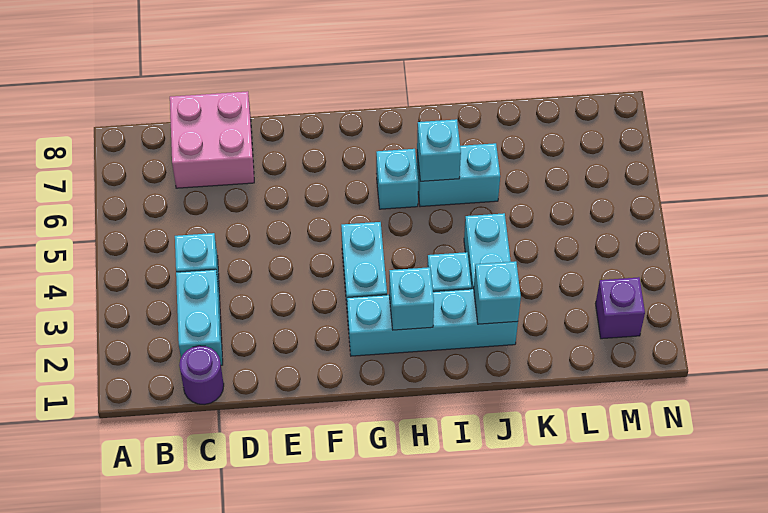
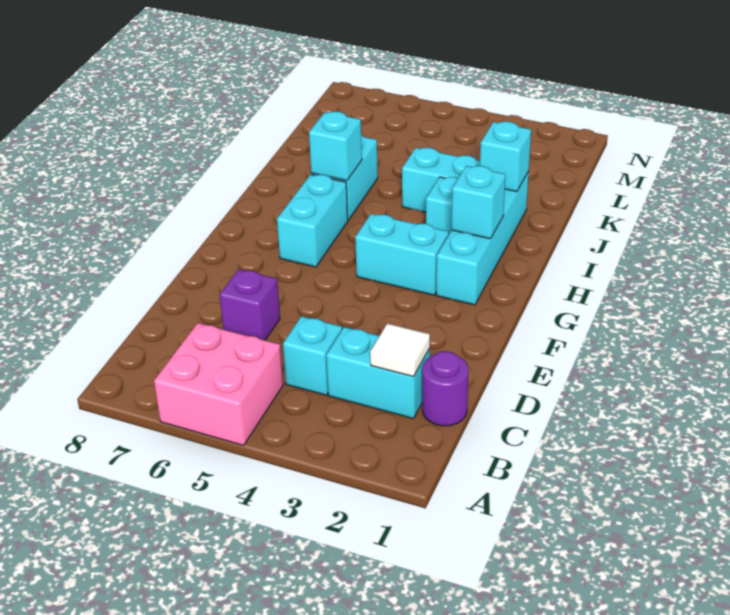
none -> white tile C2 level 2
pink brick C7:D8 level 1 -> pink brick A5:B6 level 1
cyan brick H6 level 1 -> cyan brick G6:H6 level 1
purple brick M2 level 1 -> purple brick D6 level 1

